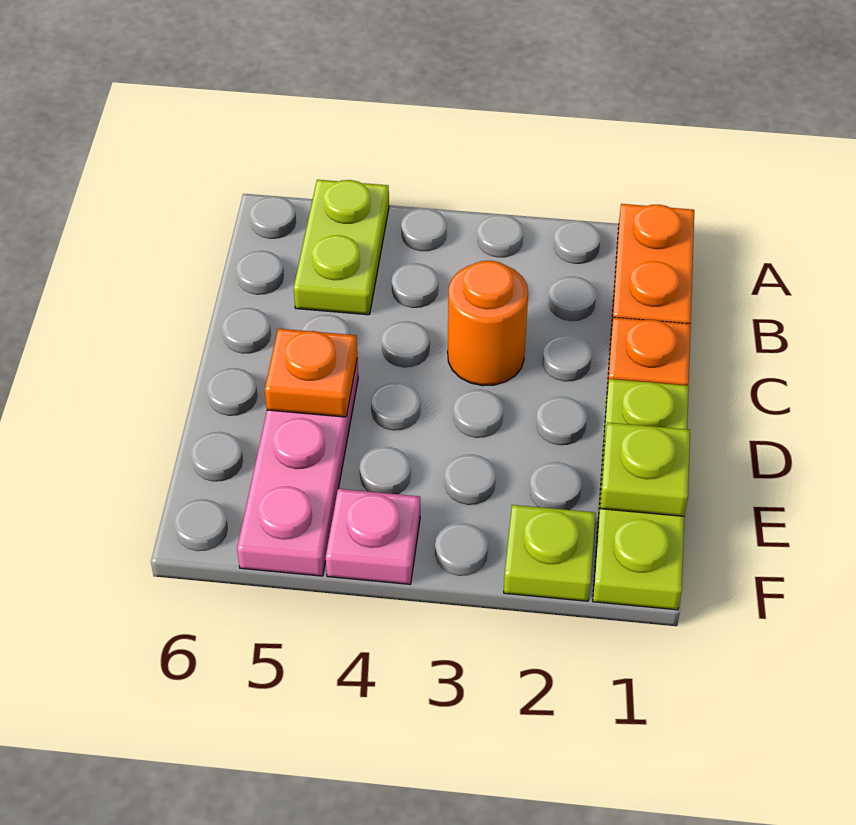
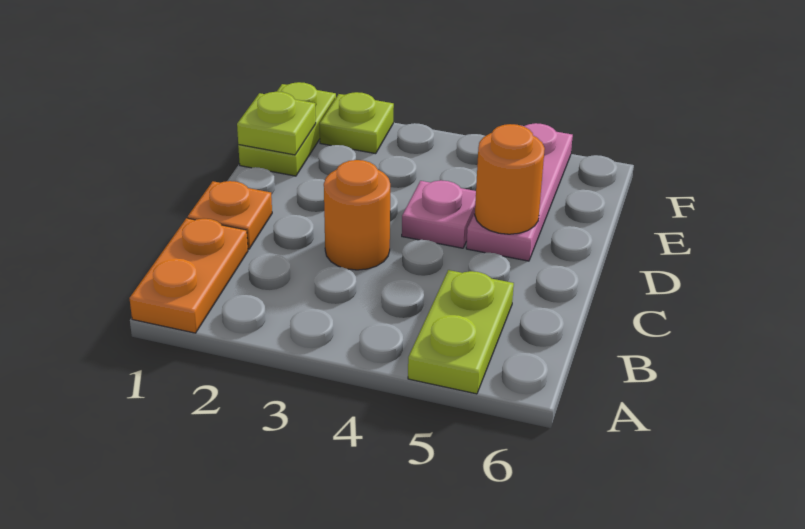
lime plate D1:F1 level 1 -> lime plate E1:F1 level 1
orange plate D5 level 2 -> orange round brick D5 level 2
pink plate F4 level 1 -> pink plate D4 level 1

